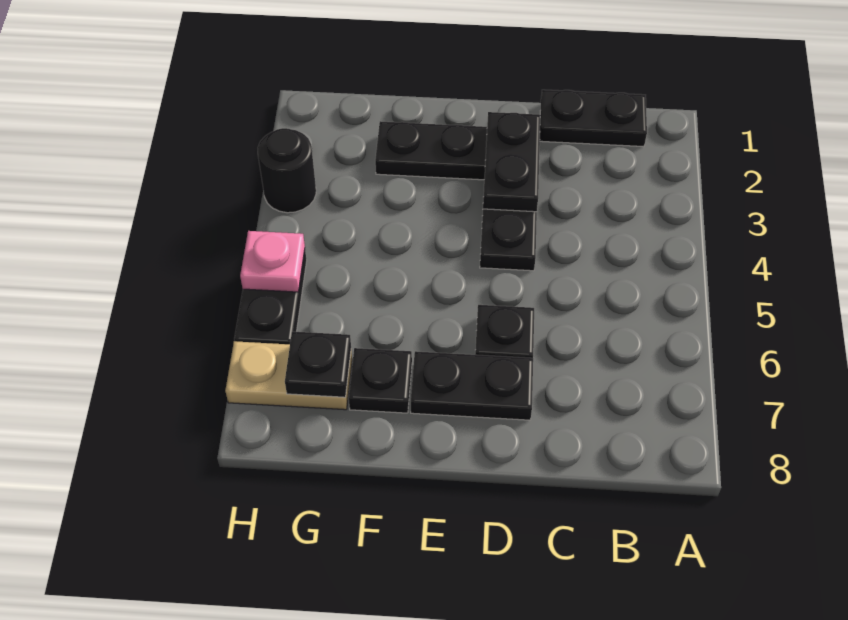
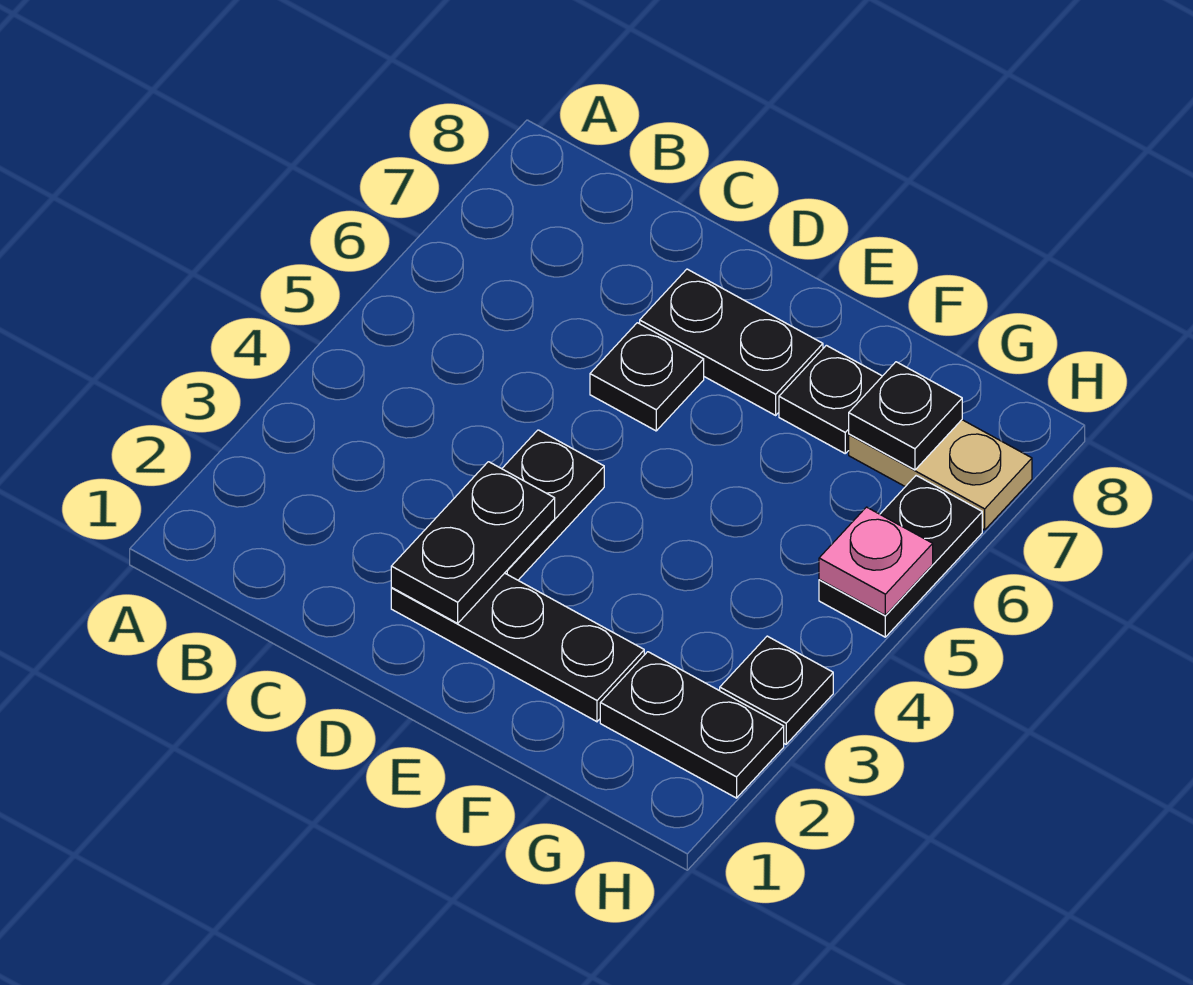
black plate B1:C1 level 1 -> black plate G2:H2 level 1
black round brick H3 level 1 -> black plate H3 level 1

